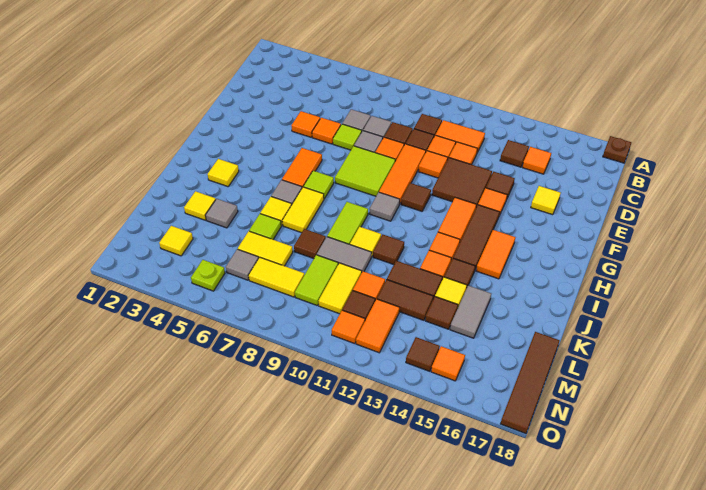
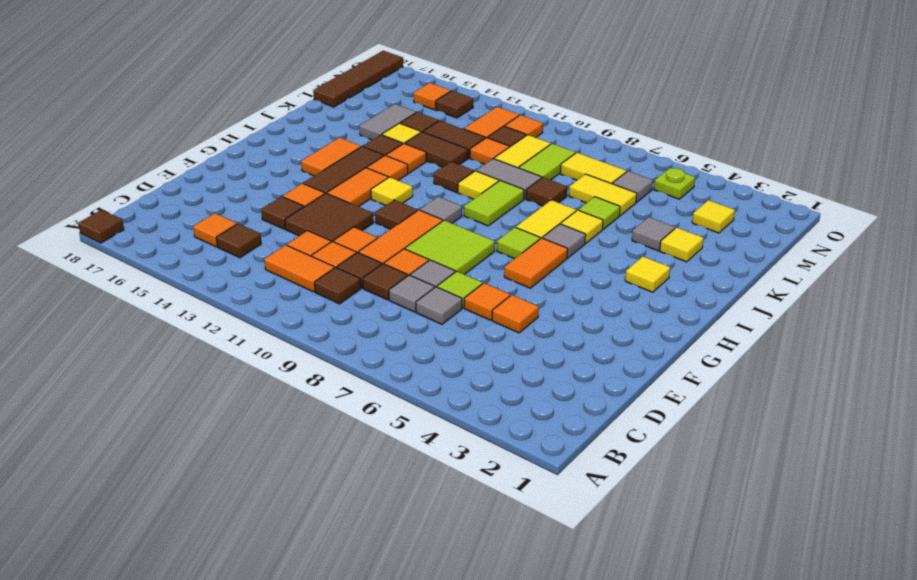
brown plate A18 level 1 -> brown tile A18 level 1
yellow tile E16 level 1 -> yellow tile H12 level 1

